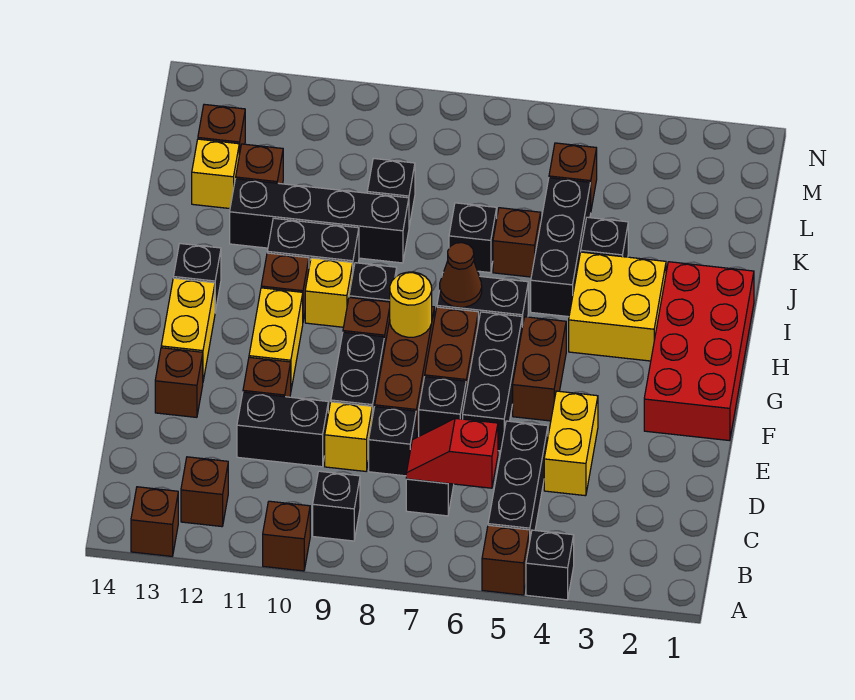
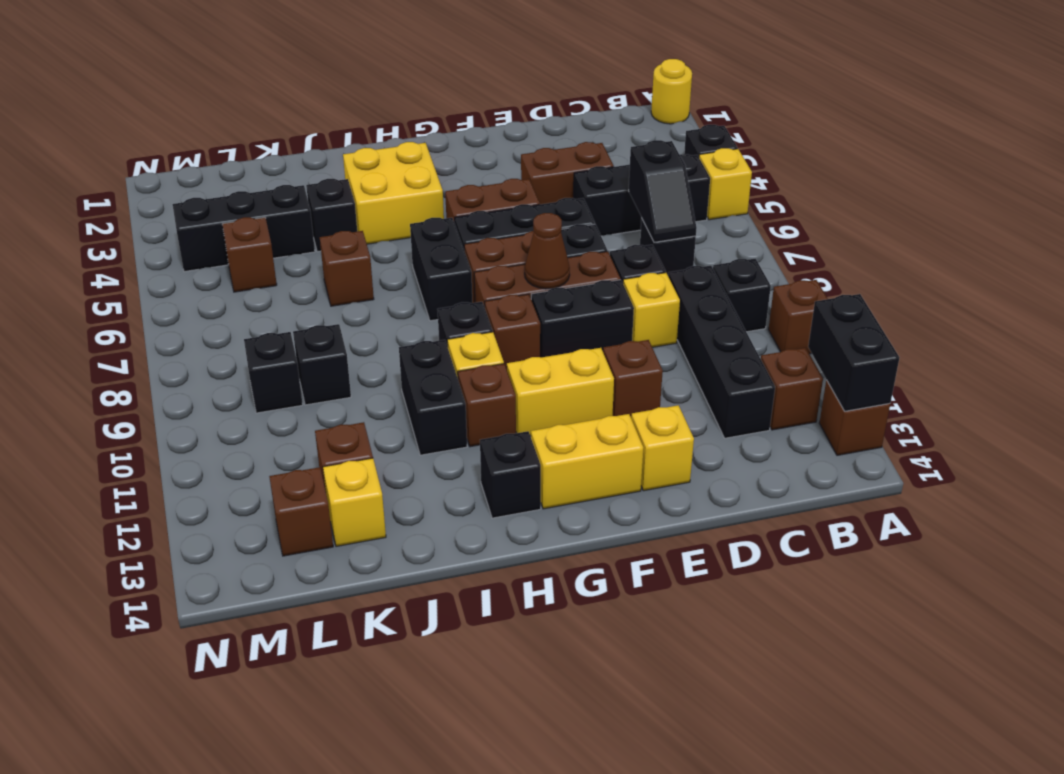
brown brick A5 level 1 -> yellow brick A5 level 1
red slope C6:C7 level 2 top 6 -> black slope C6:C7 level 2 top 6
yellow brick D4:E4 level 1 -> brown brick D4:E4 level 1
black brick D10:D11 level 1 -> black brick A12:A13 level 2
brown brick E13 level 1 -> yellow brick E13 level 1
red brick F1:I2 level 1 -> none
yellow round brick G8 level 2 -> yellow round brick A1 level 1
brown cone H7 level 2 -> brown cone F8 level 2
black brick I5:K5 level 1 -> black brick K4:M4 level 1
black brick J7 level 1 -> black brick L9 level 1
black brick J9:J12 level 1 -> black brick C9:C12 level 1

